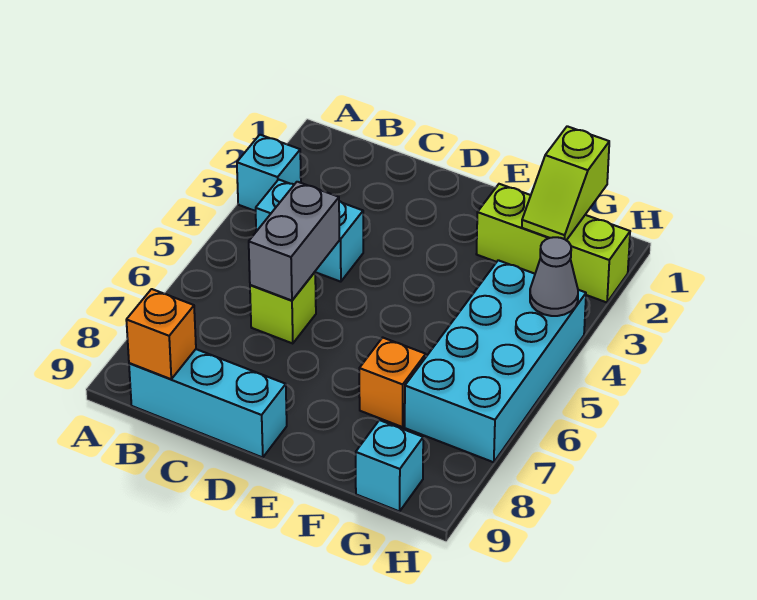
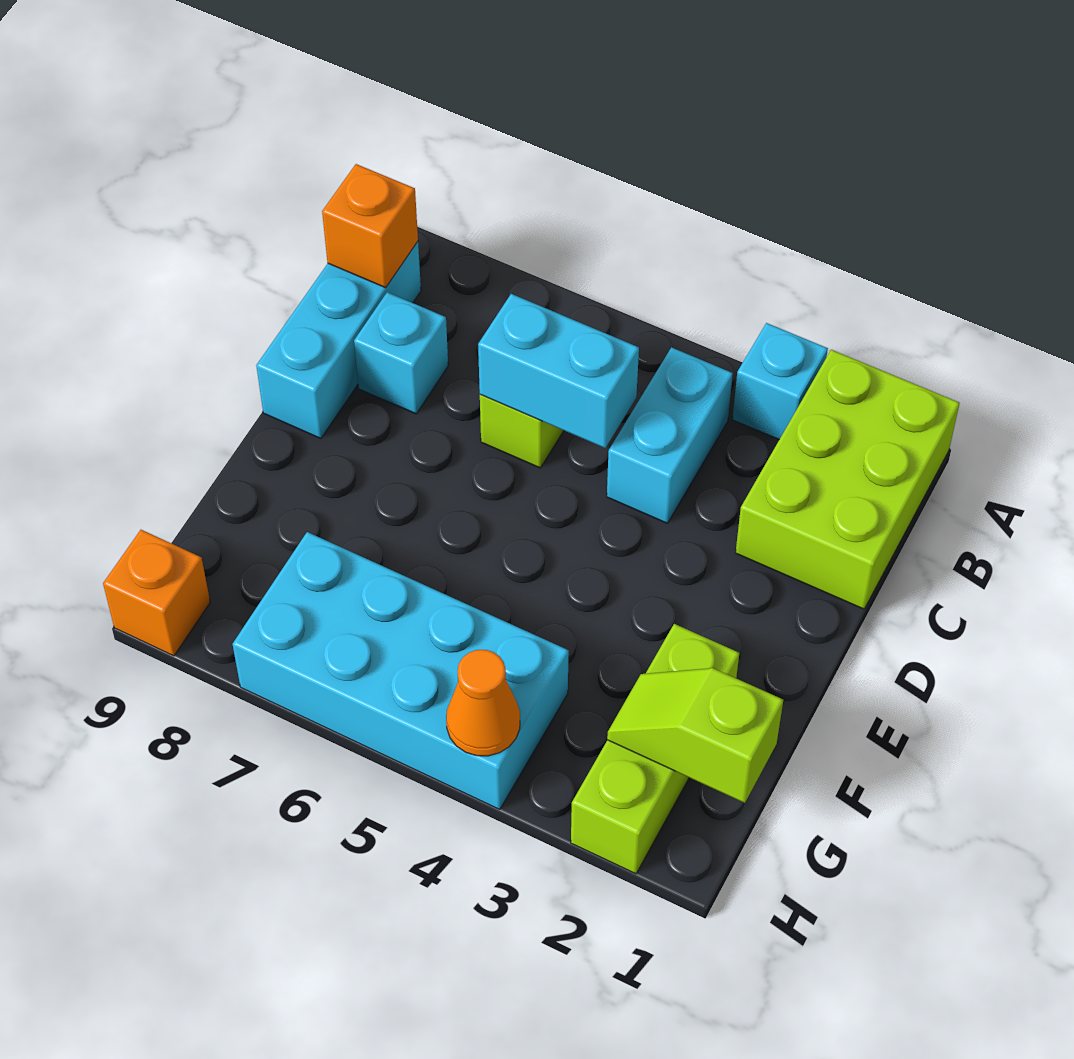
none -> lime brick A1:C2 level 1
grey brick C5:C6 level 2 -> cyan brick C5:C6 level 2
orange brick F7 level 1 -> orange brick H9 level 1
cyan brick G9 level 1 -> cyan brick C8 level 1
grey cone H4 level 2 -> orange cone H4 level 2

